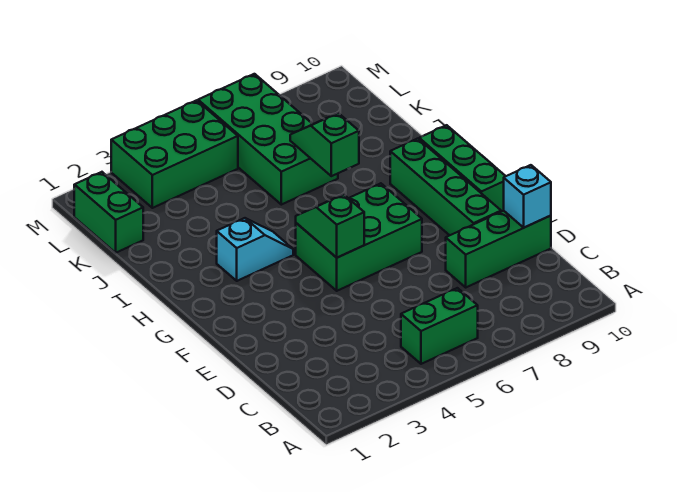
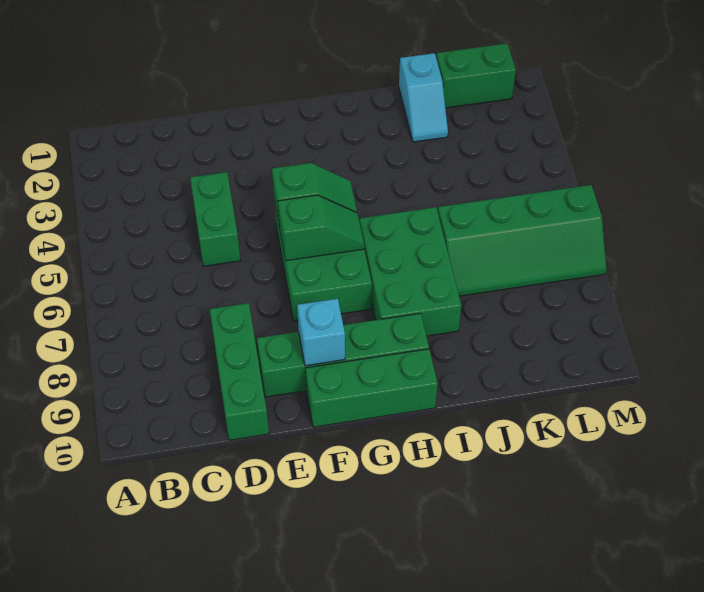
green brick B5:B6 level 1 -> green brick D4:D5 level 1
cyan brick D10 level 2 -> cyan brick F9 level 2
cyan slope H3:H4 level 1 top 3 -> cyan slope J1:J2 level 1 top 1
green slope I7:J7 level 2 top I -> green slope F6:G6 level 2 top F
green brick J6:M7 level 1 -> green slope J6:M7 level 1 top 6
green brick L3:M5 level 1 -> green brick H6:I8 level 1

